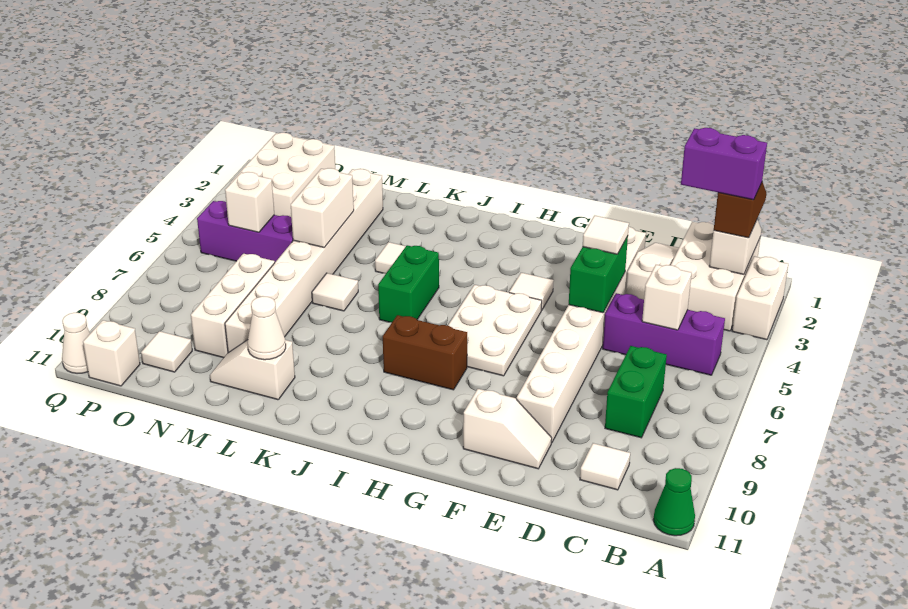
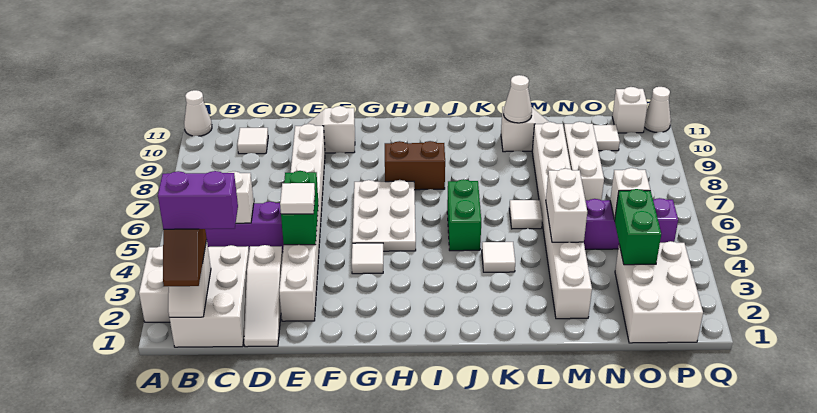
green cone A11 level 1 -> white cone A11 level 1
green brick C7:C8 level 1 -> green brick O3:O4 level 2

